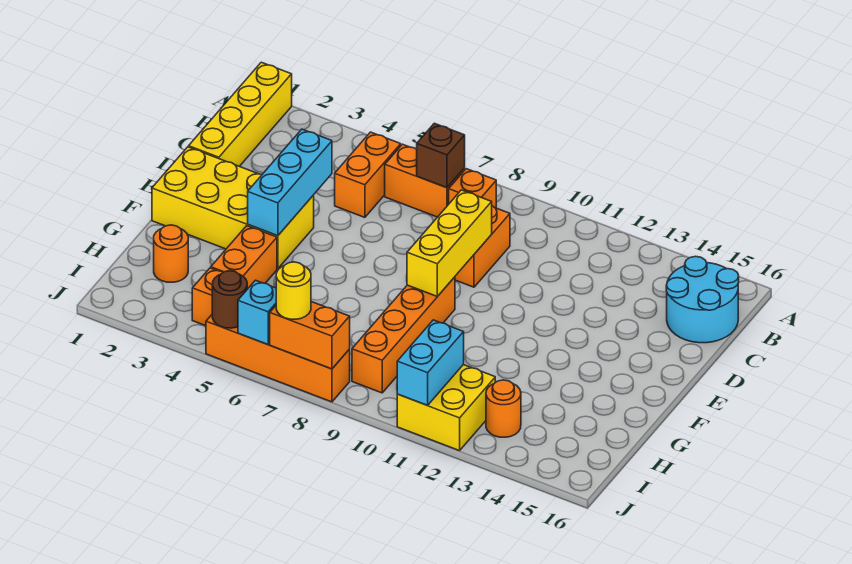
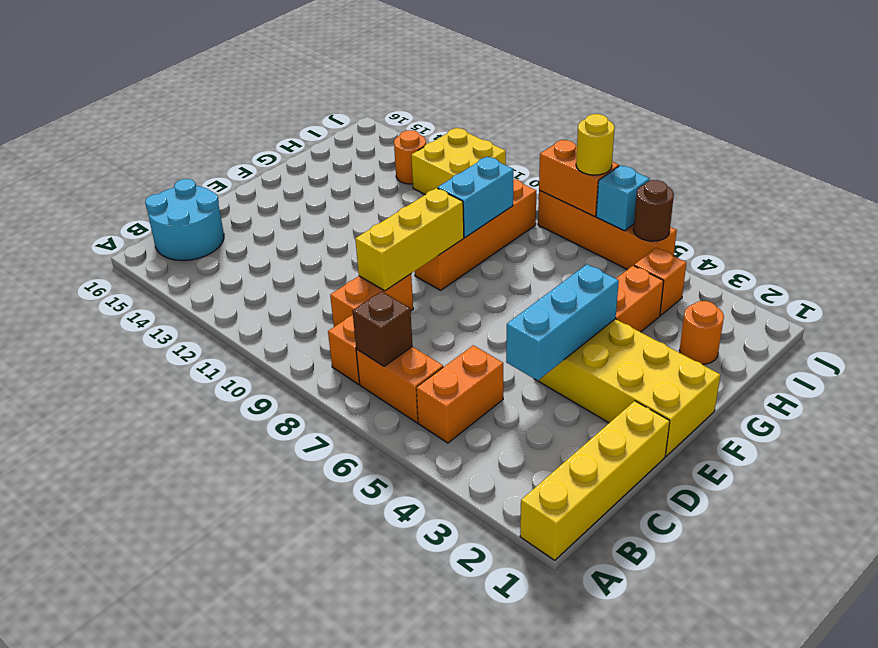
cyan brick I11:J11 level 2 -> cyan brick G9:H9 level 2

